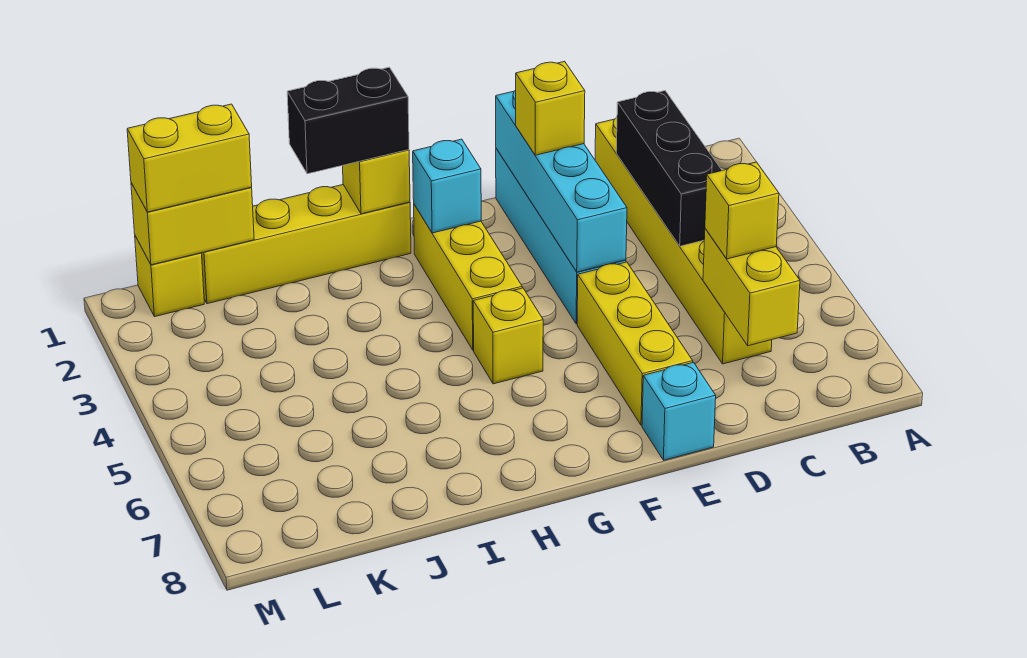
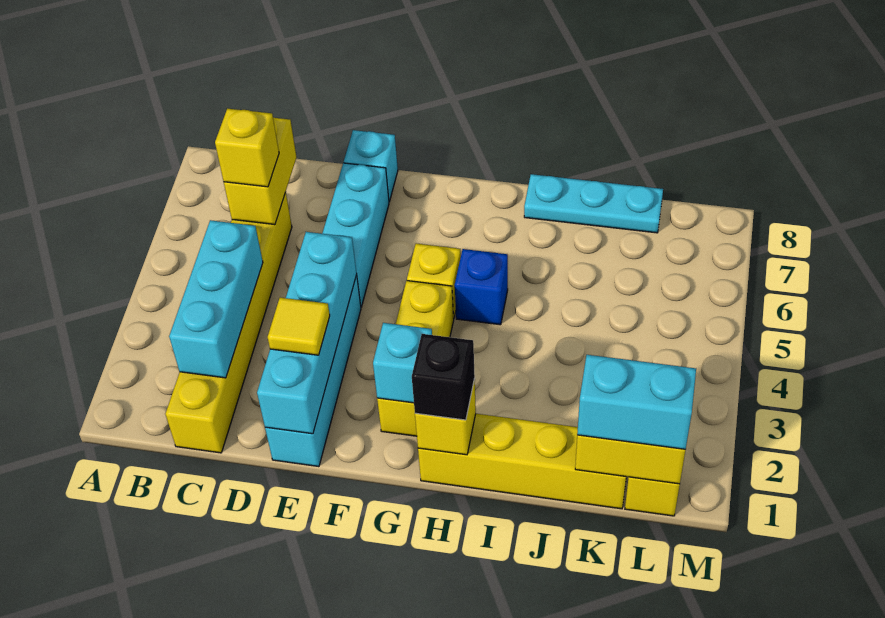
black brick C2:C4 level 2 -> cyan brick C2:C4 level 2
yellow brick E2 level 3 -> yellow tile E2 level 3
yellow brick E5:E7 level 1 -> cyan brick E5:E7 level 1
black brick H1:I1 level 3 -> black brick H1 level 3
none -> blue brick H5 level 1
none -> cyan plate I8:K8 level 1
yellow brick K1:L1 level 3 -> cyan brick K1:L1 level 3

